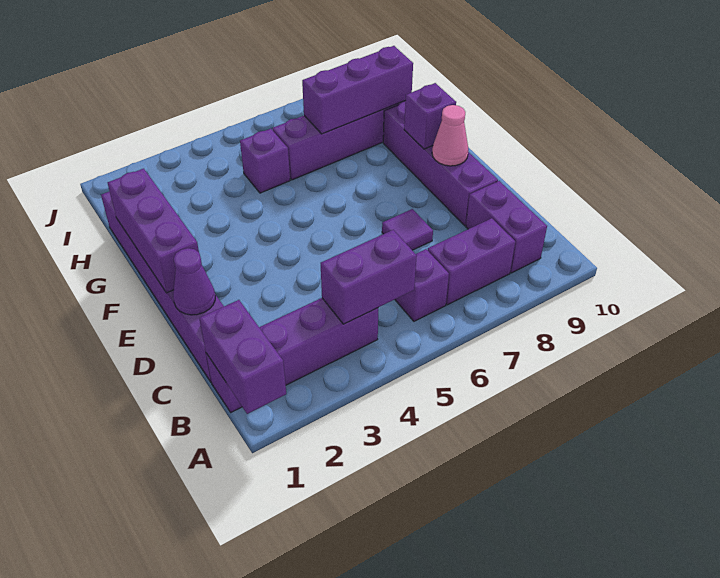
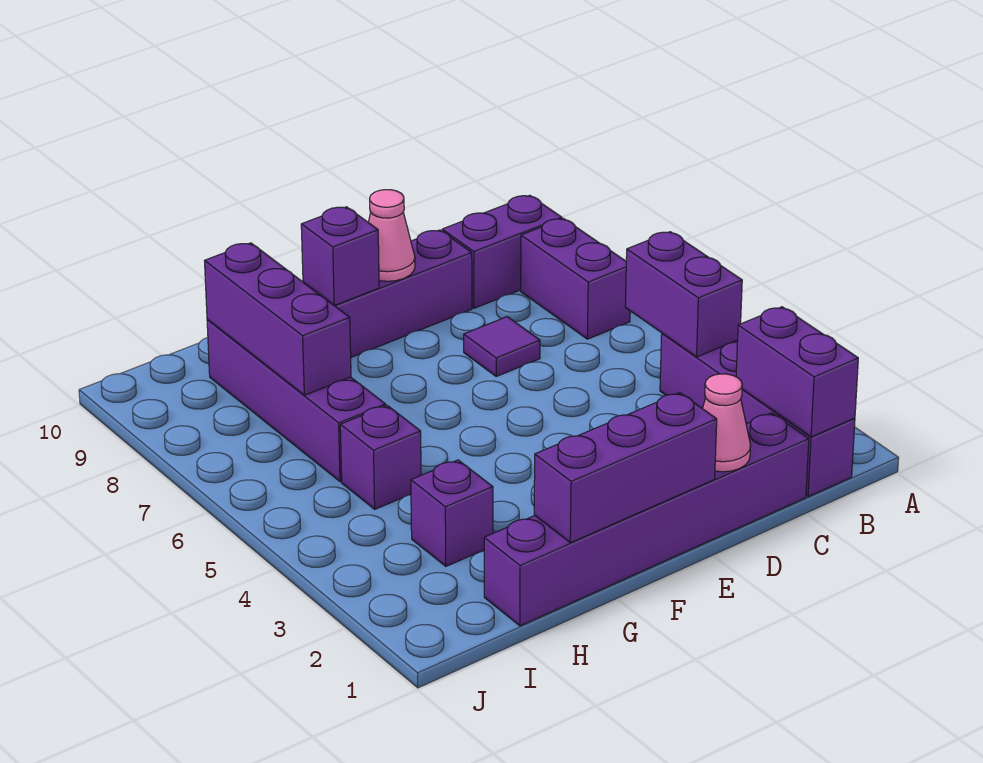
purple brick A1:B1 level 2 -> purple brick B1:B2 level 2
purple brick B6 level 1 -> purple brick H3 level 1
purple cone D1 level 2 -> pink cone D1 level 2

